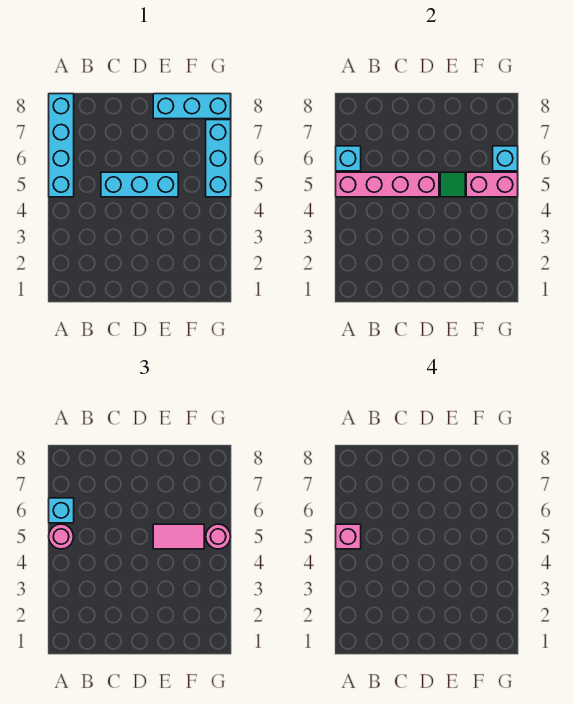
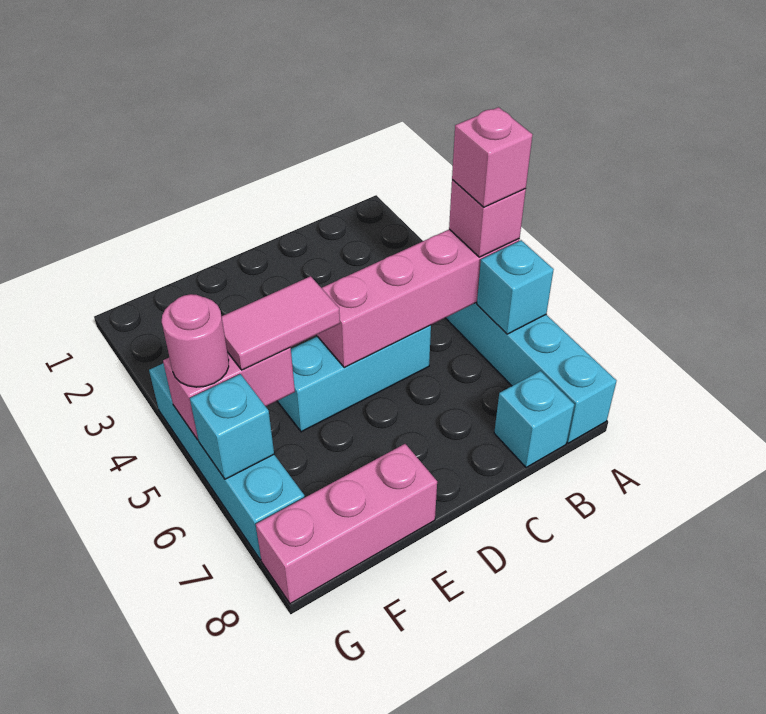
pink round brick A5 level 3 -> pink brick A5 level 3
cyan brick A6 level 3 -> cyan brick B8 level 1
green tile E5 level 2 -> none
cyan brick E8:G8 level 1 -> pink brick E8:G8 level 1
cyan brick G5:G7 level 1 -> cyan brick G4:G7 level 1

